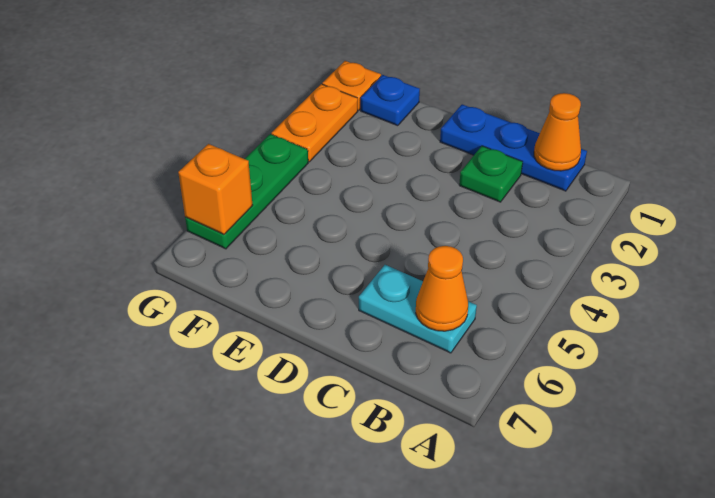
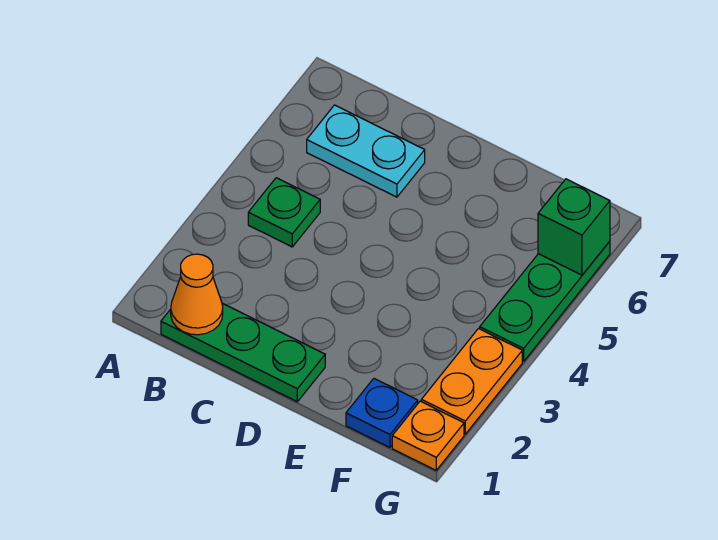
blue plate B1:D1 level 1 -> green plate B1:D1 level 1
orange cone B6 level 2 -> none
green plate C2 level 1 -> green plate B4 level 1
orange brick G6 level 2 -> green brick G6 level 2

